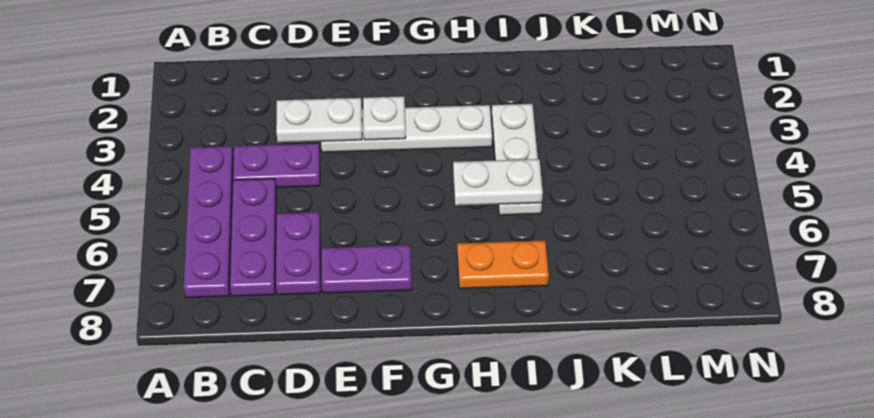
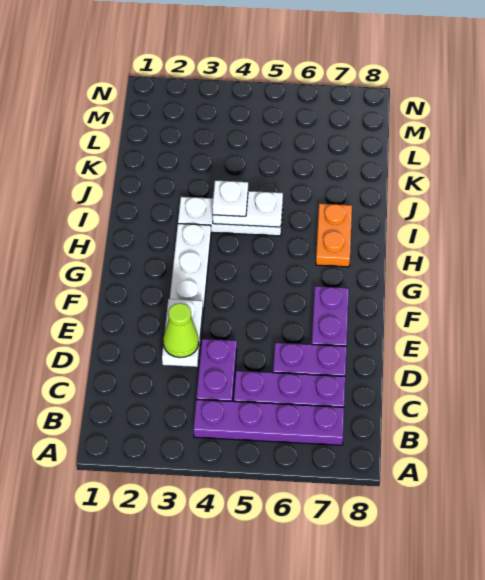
none -> lime cone D3 level 3
white plate F3 level 2 -> white plate I4 level 3
white plate H5:I5 level 2 -> white plate I4:I5 level 2

